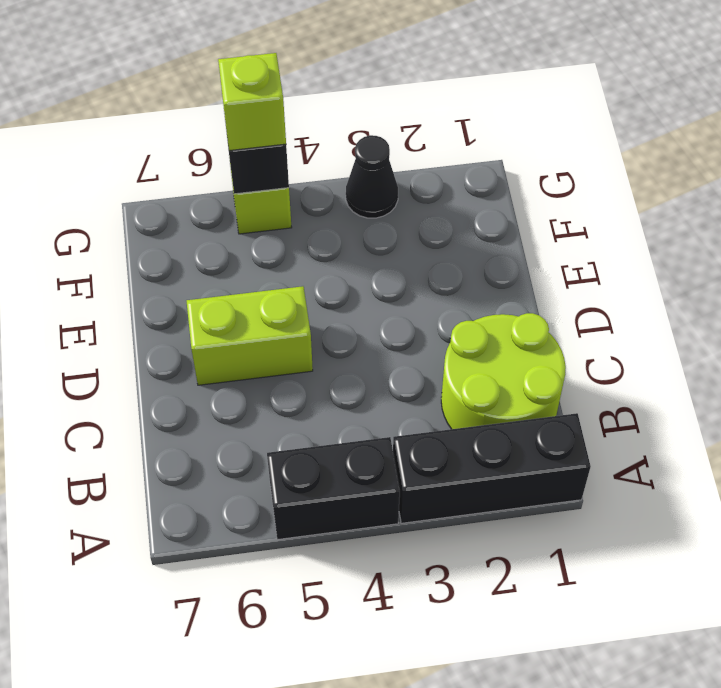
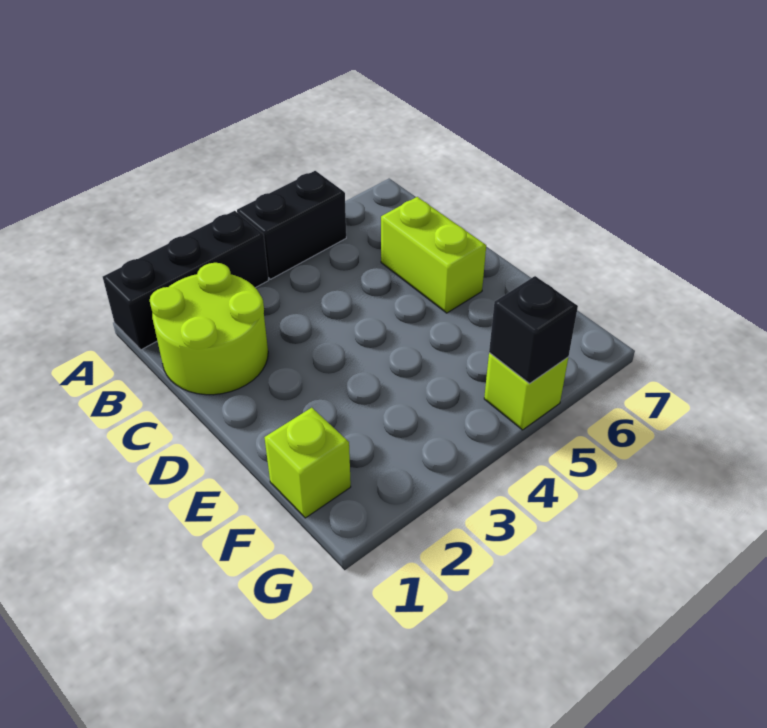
lime brick D5:D6 level 1 -> lime brick C6:D6 level 1
black cone G3 level 1 -> none
lime brick G5 level 3 -> lime brick F1 level 1

